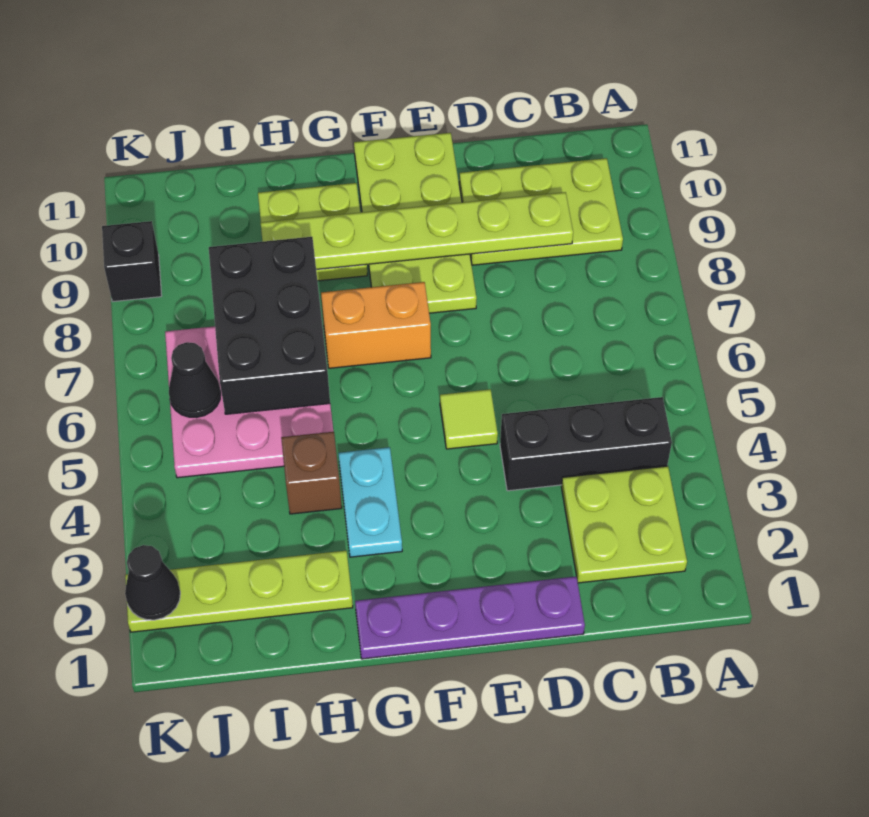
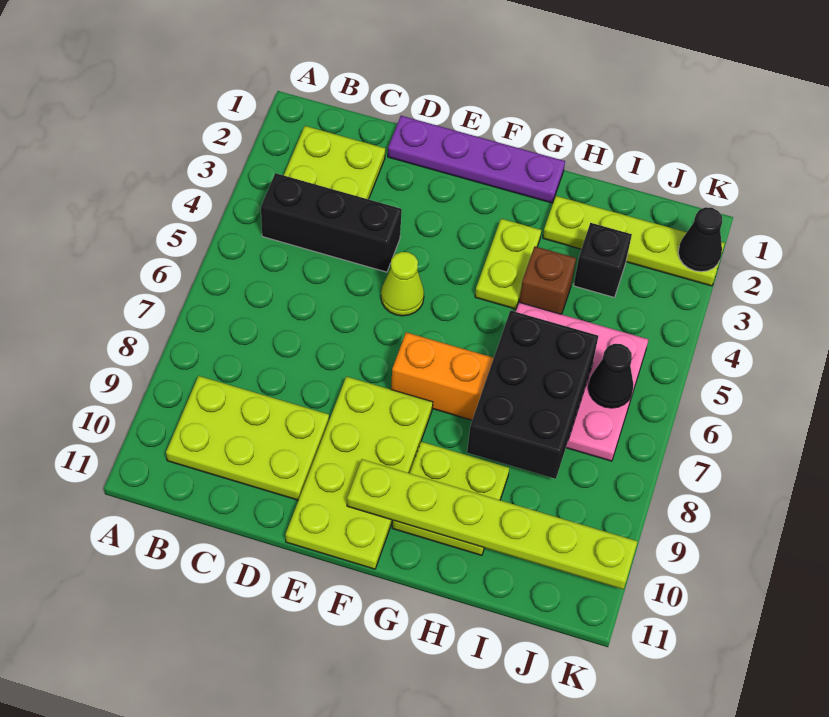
lime plate C9:H9 level 2 -> lime plate F10:K10 level 2
lime tile E5 level 1 -> lime cone E5 level 1
cyan plate G3:G4 level 1 -> lime plate G3:G4 level 1
black brick K9 level 1 -> black brick I3 level 1

